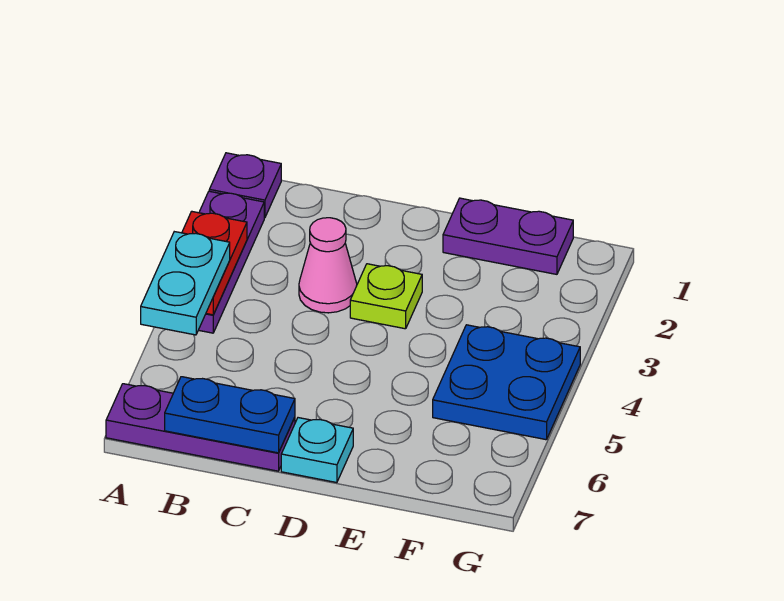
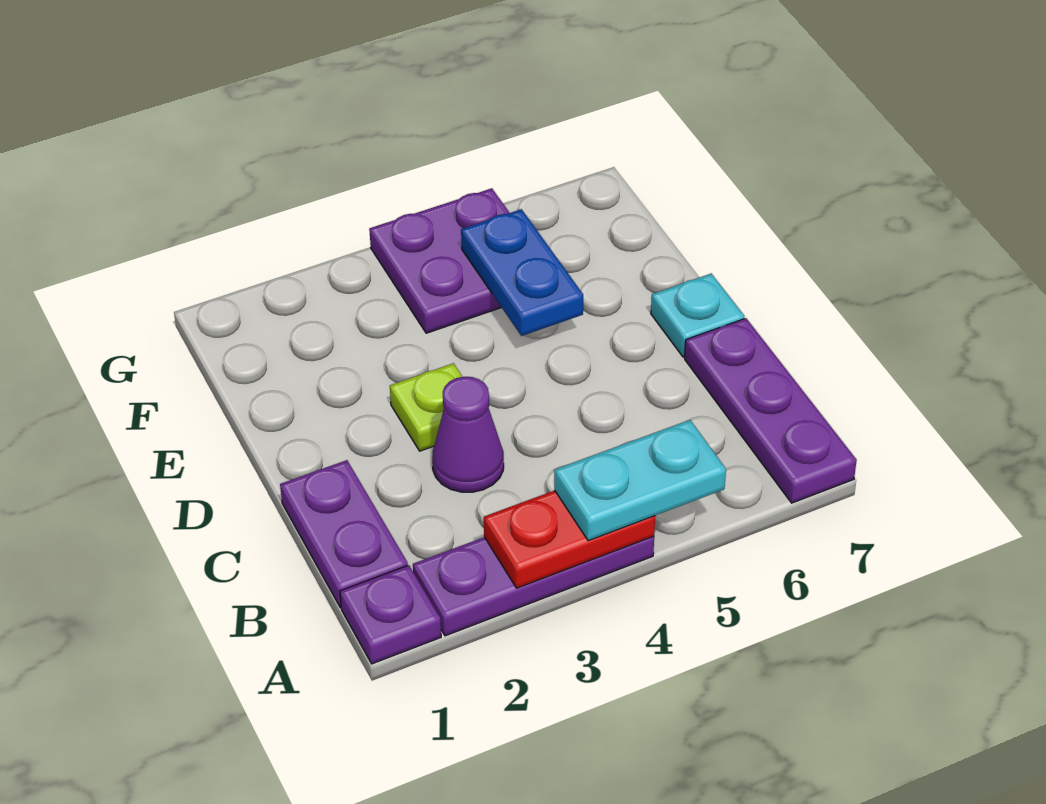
blue plate B7:C7 level 2 -> blue plate E5:F5 level 2
pink cone C3 level 1 -> purple cone C3 level 1
purple plate E1:F1 level 1 -> purple plate B1:C1 level 1
blue plate F4:G5 level 1 -> purple plate F4:G5 level 1

